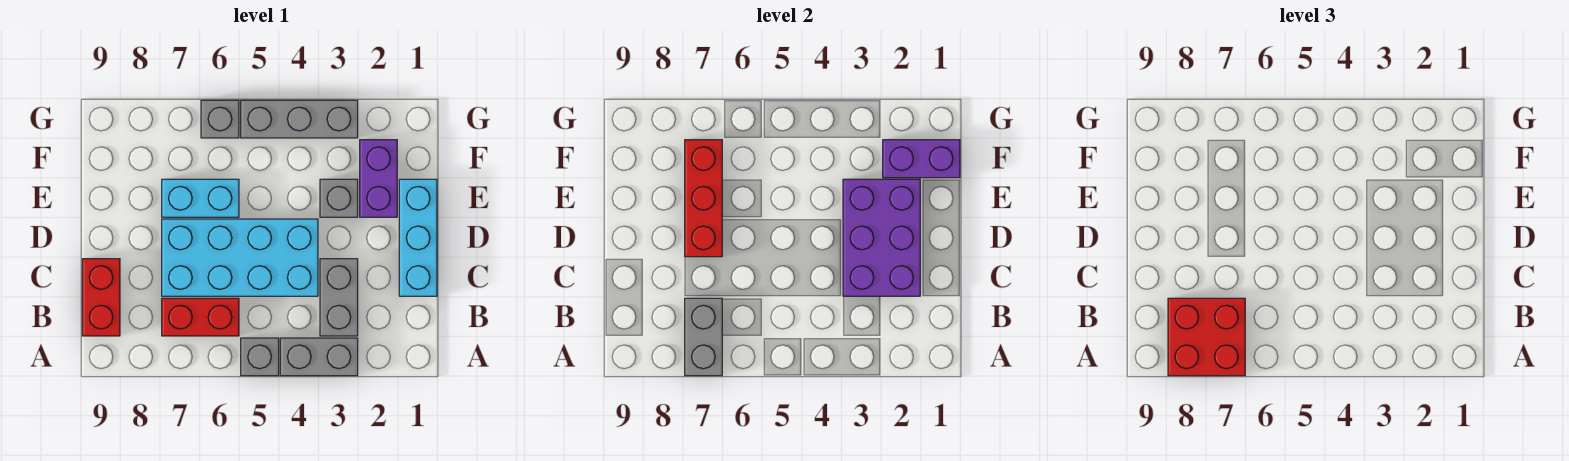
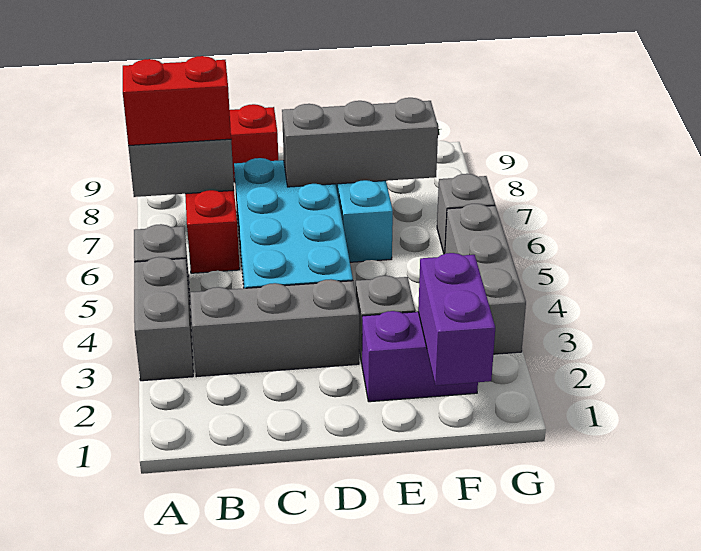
red brick A7:B8 level 3 -> red brick A7:B7 level 3
grey brick B3:C3 level 1 -> grey brick B3:D3 level 1
cyan brick C1:E1 level 1 -> none
purple brick C2:E3 level 2 -> none
red brick D7:F7 level 2 -> grey brick D7:F7 level 2

